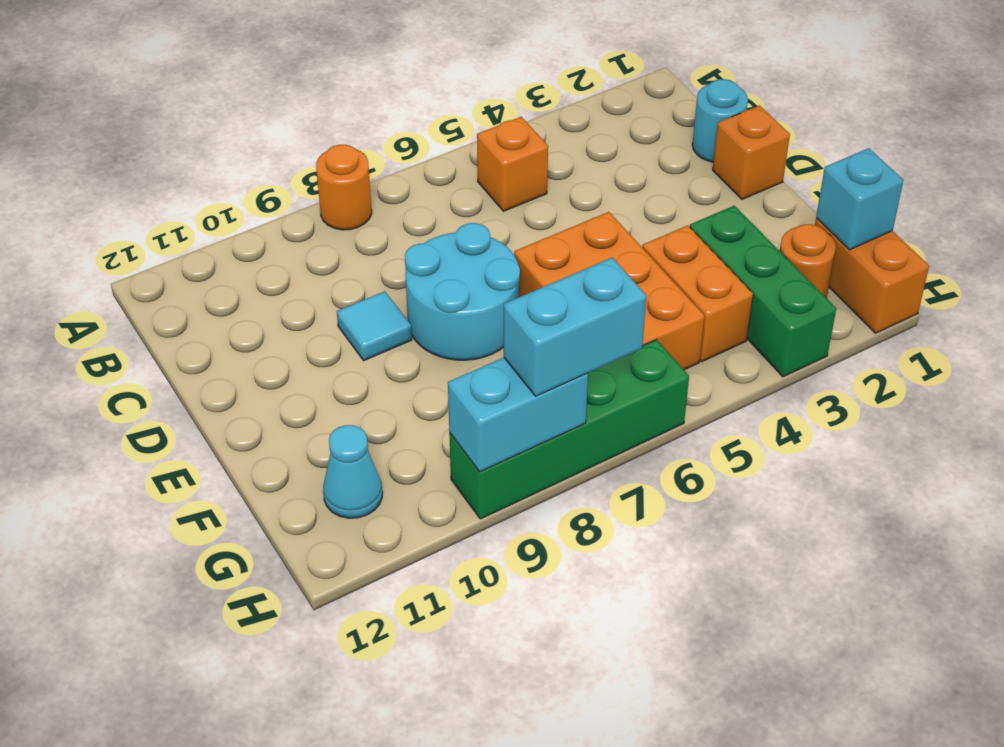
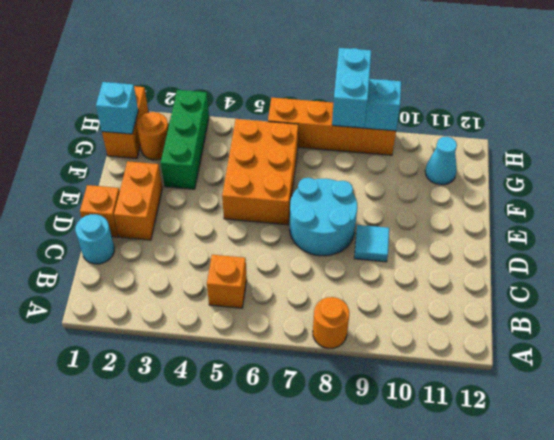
orange brick F4:G4 level 1 -> orange brick D2:E2 level 1
green brick H6:H9 level 1 -> orange brick H6:H9 level 1
cyan brick H7:H8 level 3 -> cyan brick G8:H8 level 3

